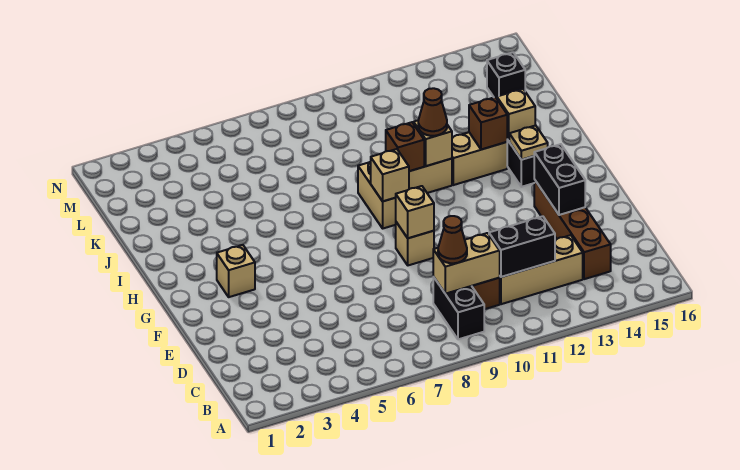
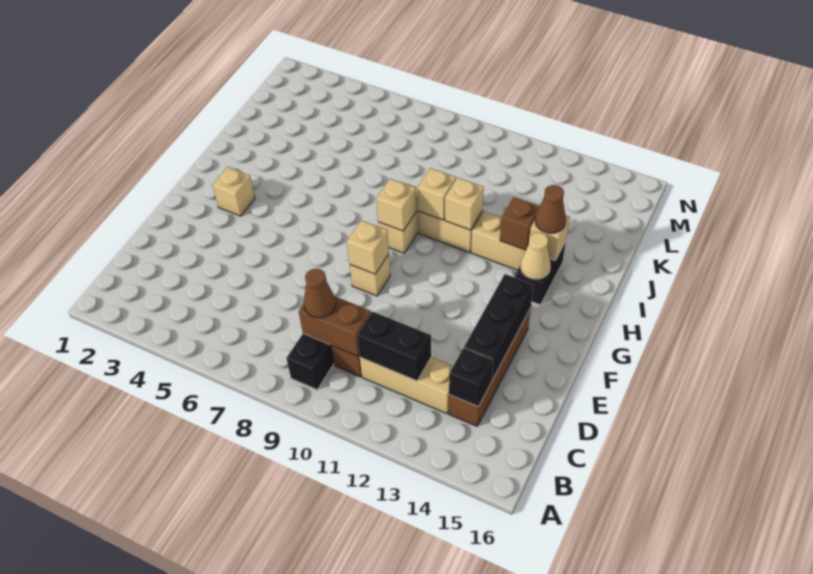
tan brick C9:C10 level 2 -> brown brick C9:C10 level 2
black brick E14:F14 level 2 -> black brick D14:F14 level 2
tan plate H14 level 2 -> tan cone H14 level 2
brown brick I10 level 2 -> tan brick I10 level 2
brown cone I11 level 3 -> brown cone I14 level 3
black brick L15 level 1 -> black brick C14 level 2

